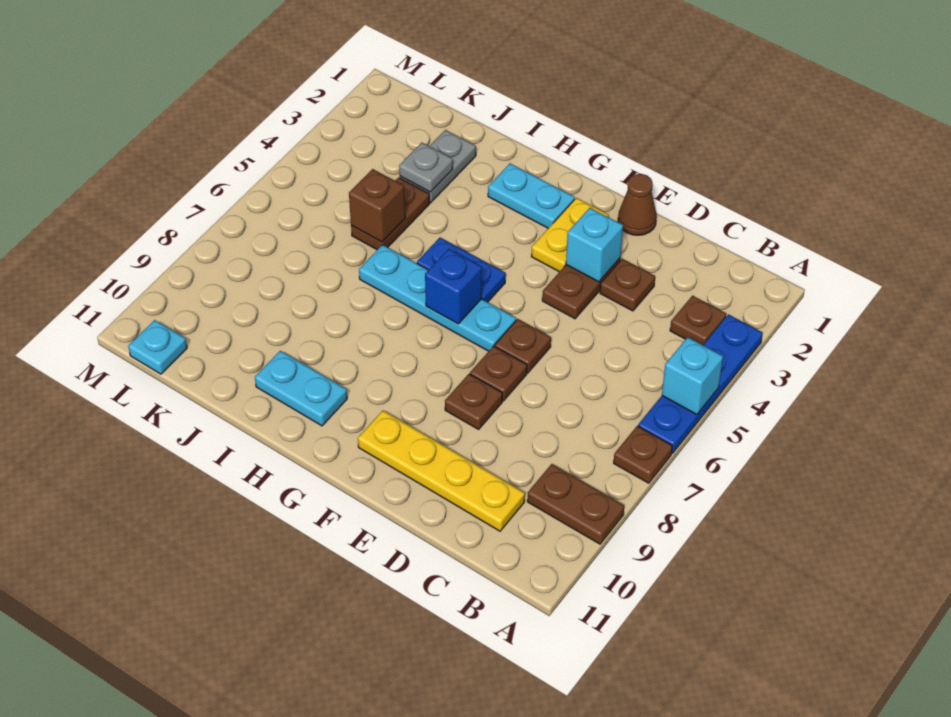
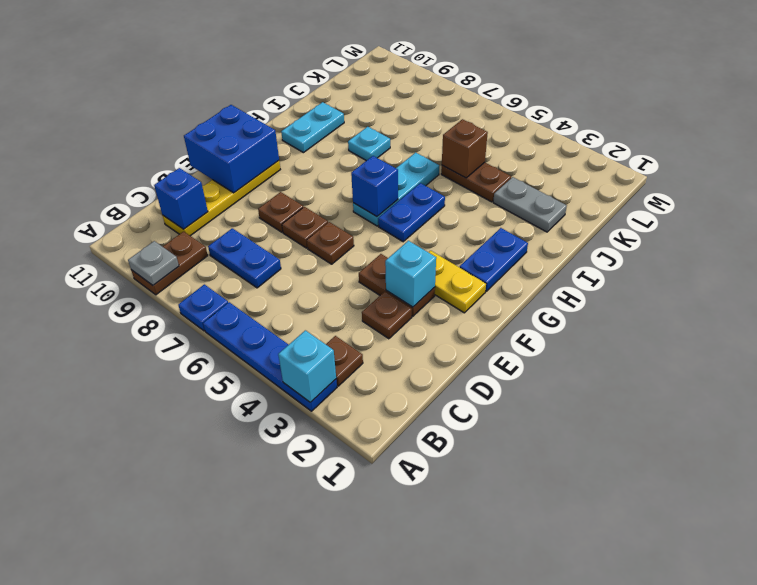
cyan brick A5 level 2 -> cyan brick A3 level 2
brown plate A7 level 1 -> blue plate A7 level 1
none -> blue plate C7:C8 level 1
none -> blue brick C10 level 2
brown cone E1 level 1 -> none
none -> blue brick E10:F11 level 2
cyan plate F6:I6 level 1 -> cyan plate G6:I6 level 1
cyan plate G2:H2 level 1 -> blue plate G2:H2 level 1
grey plate J3 level 2 -> grey plate A9 level 2
cyan plate L11 level 1 -> cyan plate I8 level 1

